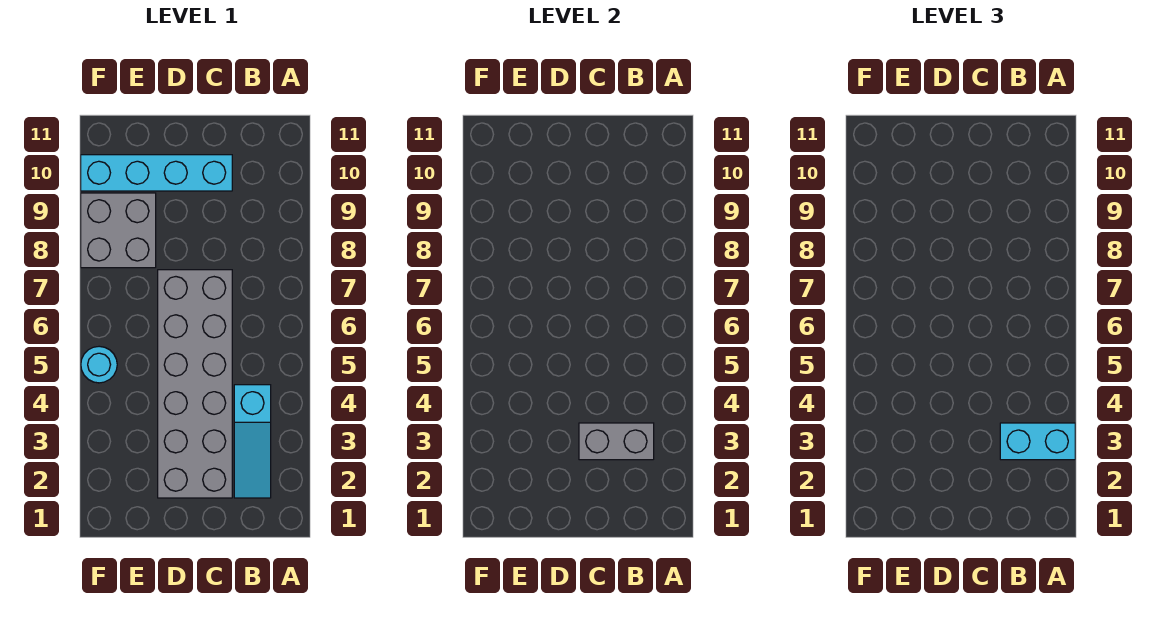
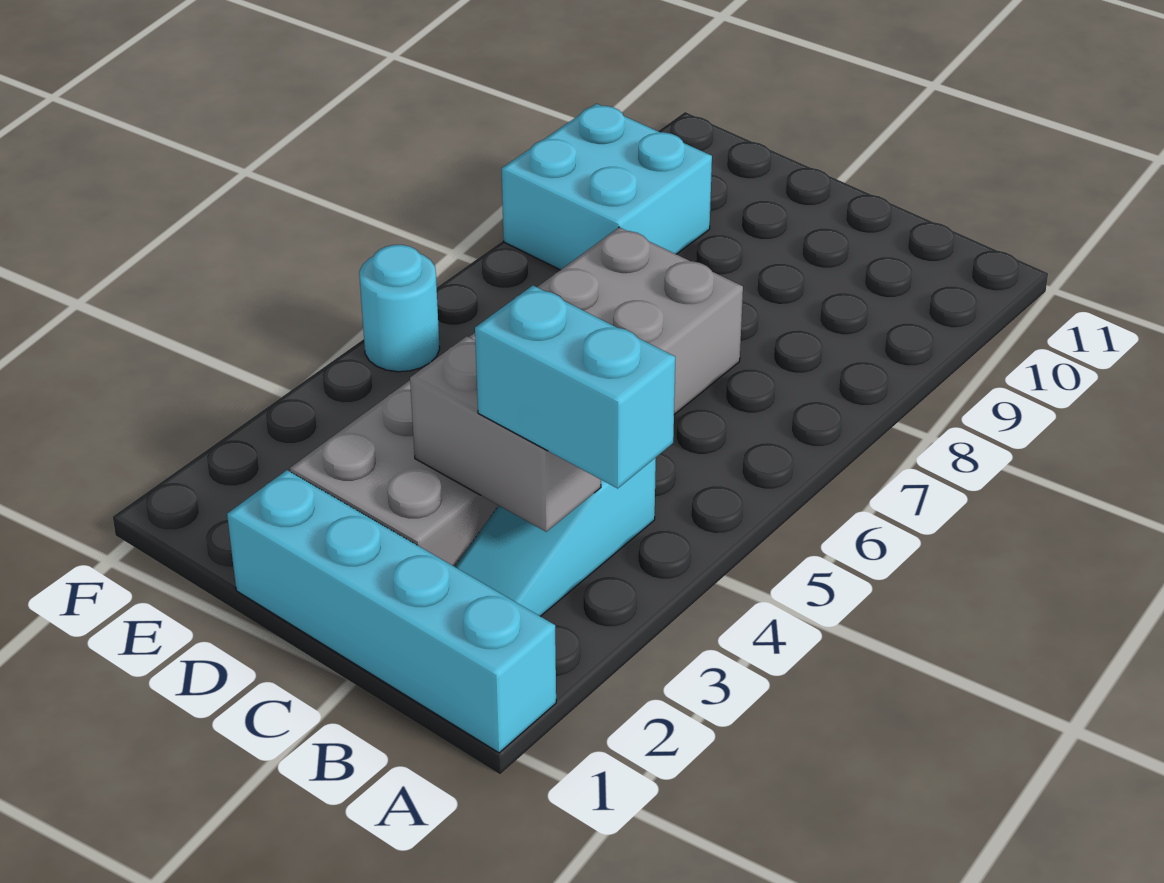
cyan brick C10:F10 level 1 -> cyan brick A1:D1 level 1
grey brick E8:F9 level 1 -> cyan brick E8:F9 level 1

